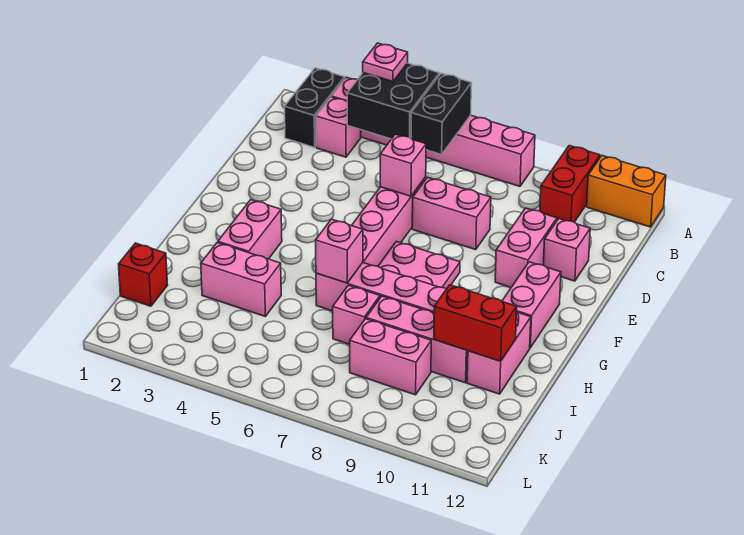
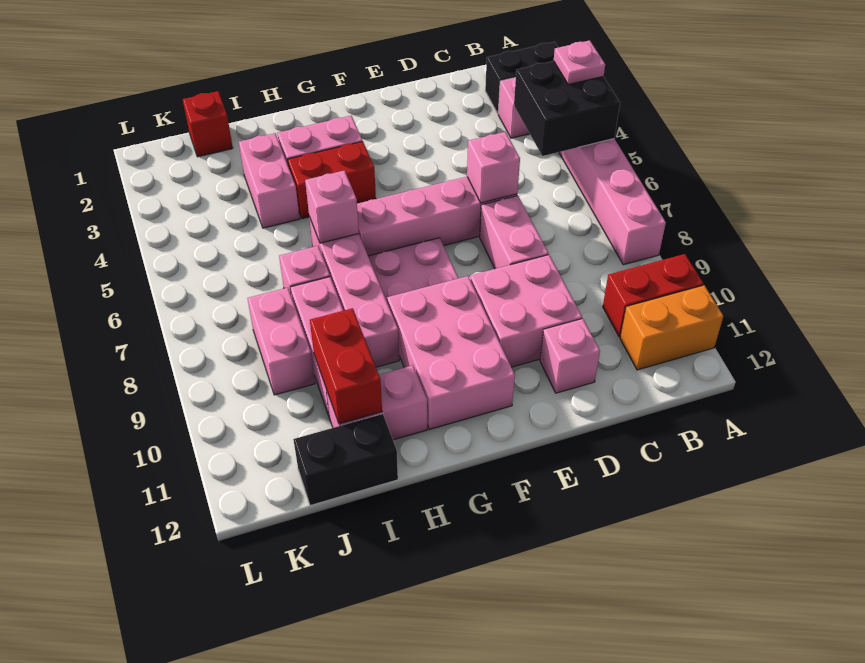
black brick A6:B6 level 2 -> black brick I12:J12 level 1
orange brick A11:A12 level 1 -> orange brick A11:B11 level 1
pink brick D10:E10 level 1 -> pink brick D9:E10 level 1
pink brick F11:G11 level 1 -> pink brick F9:G11 level 1
none -> red brick G4:H4 level 1

